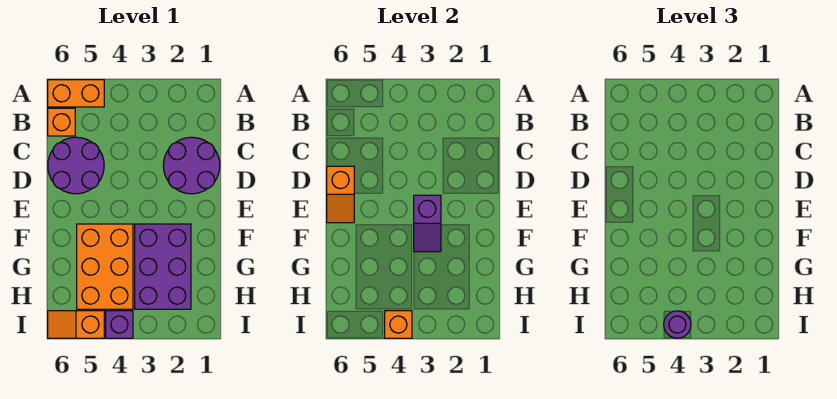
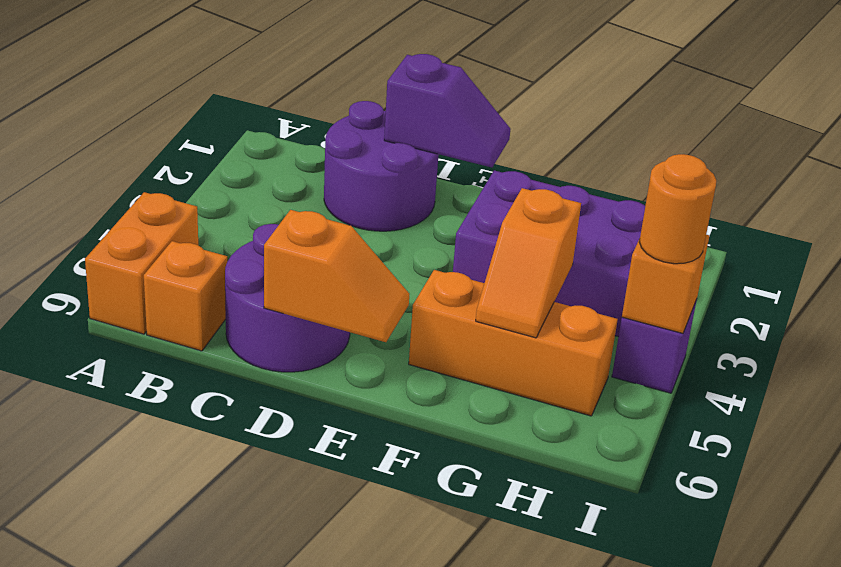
purple slope E3:F3 level 2 top E -> purple slope D1:E1 level 2 top D
orange brick F4:H5 level 1 -> orange brick F5:H5 level 1
purple round brick I4 level 3 -> orange round brick I4 level 3
orange slope I5:I6 level 1 top 5 -> orange slope G4:G5 level 2 top 4

